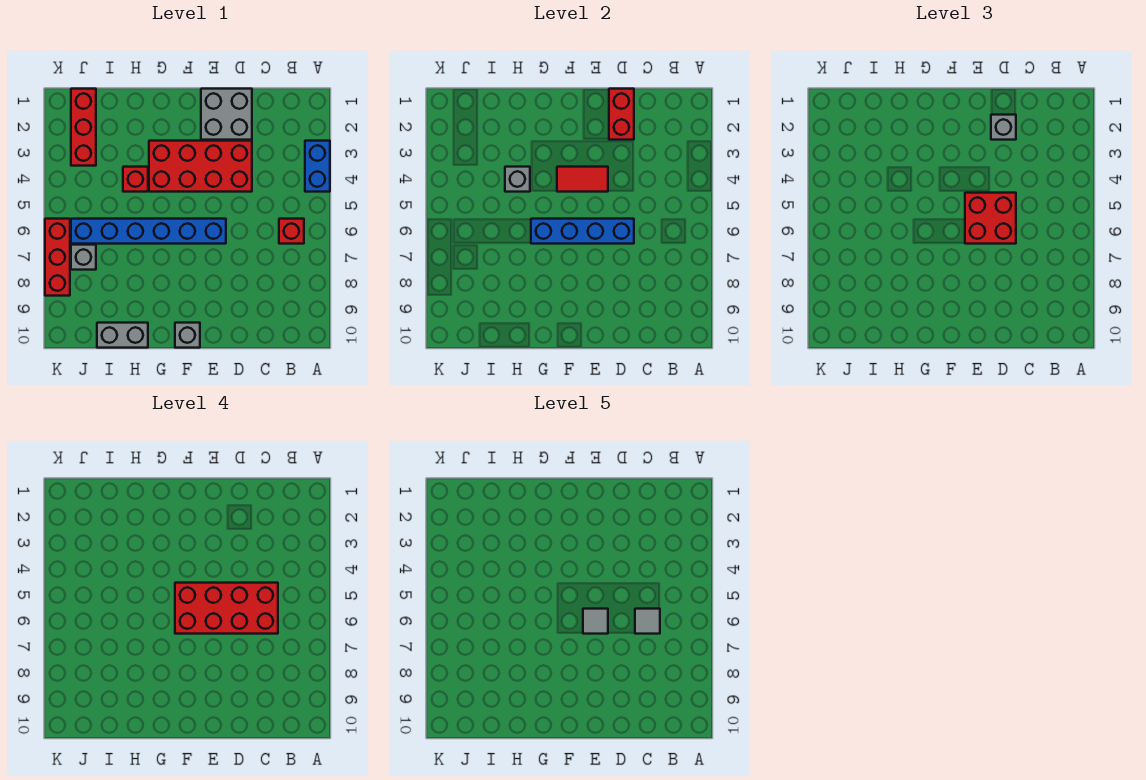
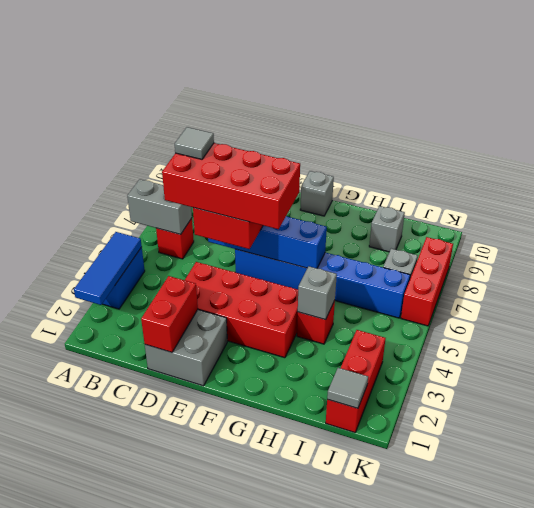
none -> blue tile A2:A4 level 2
grey brick D2 level 3 -> grey brick I9 level 1
red tile E4:F4 level 2 -> none
grey tile E6 level 5 -> grey tile J1 level 2
grey brick H10:I10 level 1 -> grey brick A6:B6 level 2

